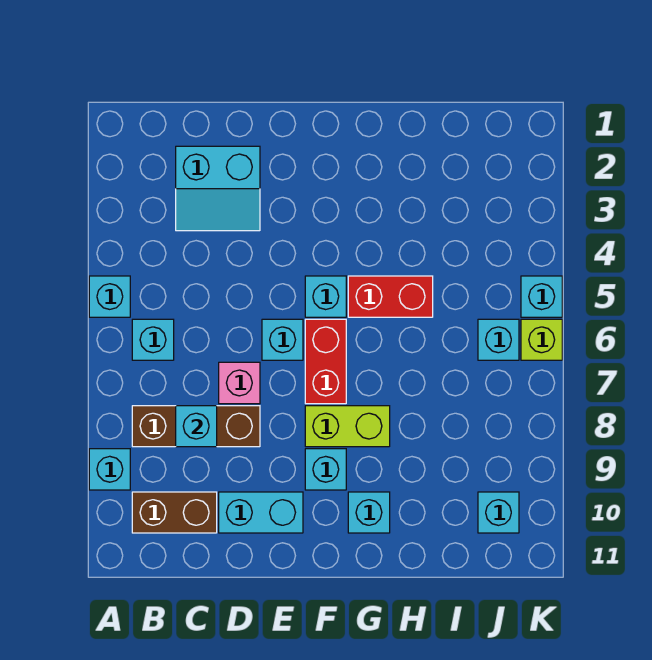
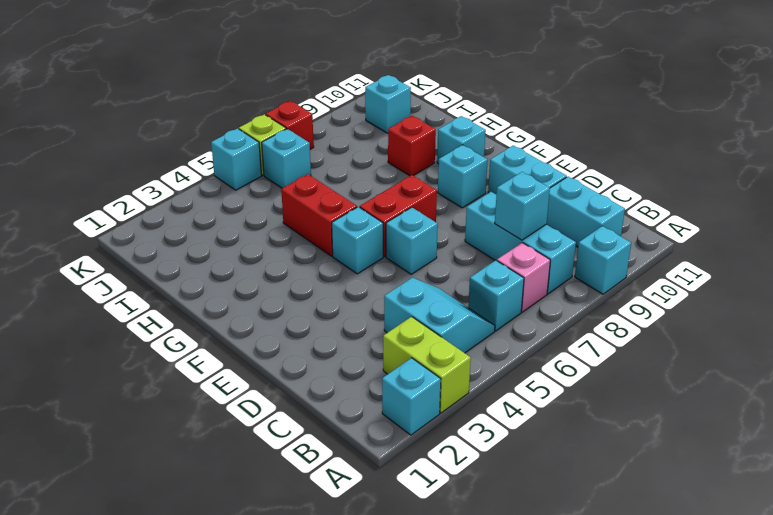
cyan brick A5 level 1 -> cyan brick A2 level 1
brown brick B8:D8 level 1 -> cyan brick B8:D8 level 1
brown brick B10:C10 level 1 -> cyan brick B10:C10 level 1
cyan slope C2:D3 level 1 top 2 -> cyan slope B4:C5 level 1 top 4
pink brick D7 level 1 -> pink brick B7 level 1
lime brick F8:G8 level 1 -> lime brick A3:B3 level 1
none -> red brick H9 level 1
none -> red brick K7 level 1

